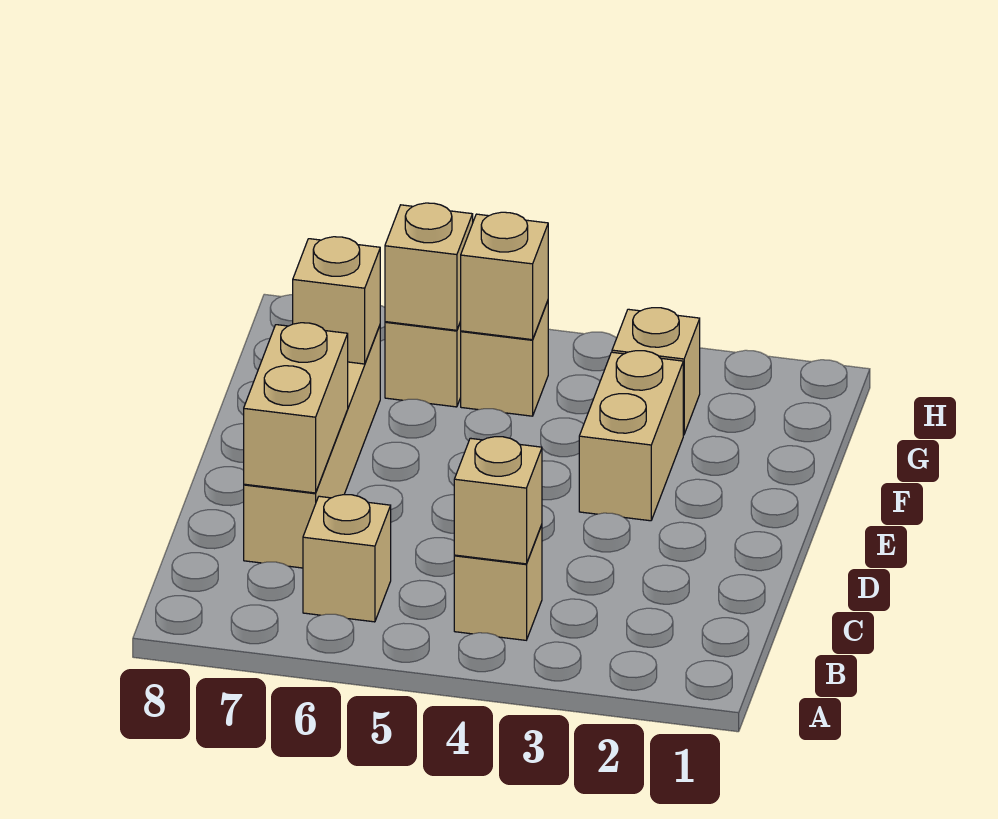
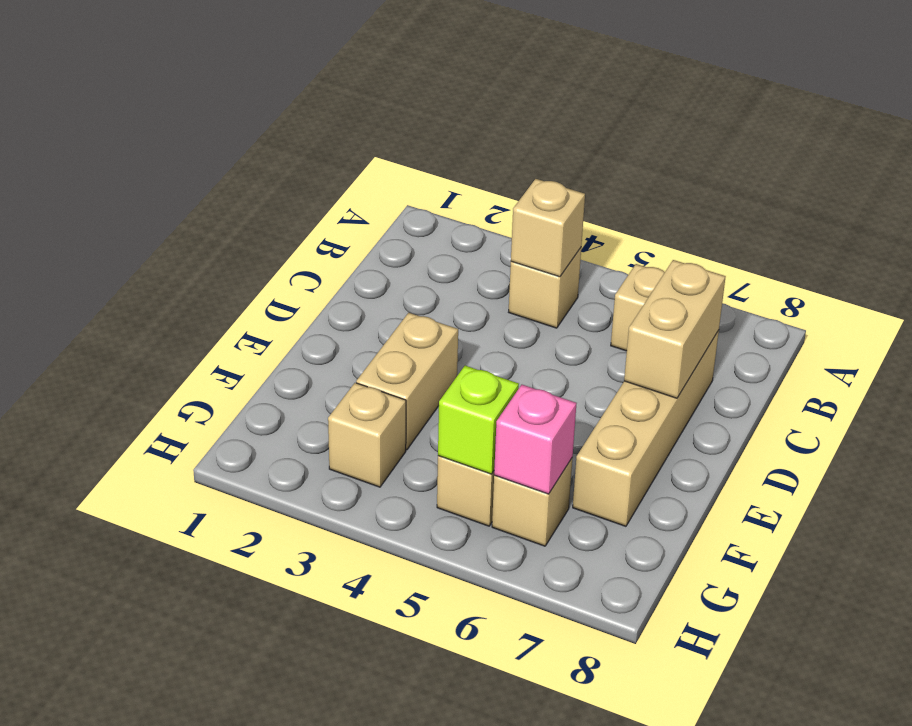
tan brick F7 level 2 -> none
tan brick G5 level 2 -> lime brick G5 level 2
tan brick G6 level 2 -> pink brick G6 level 2

